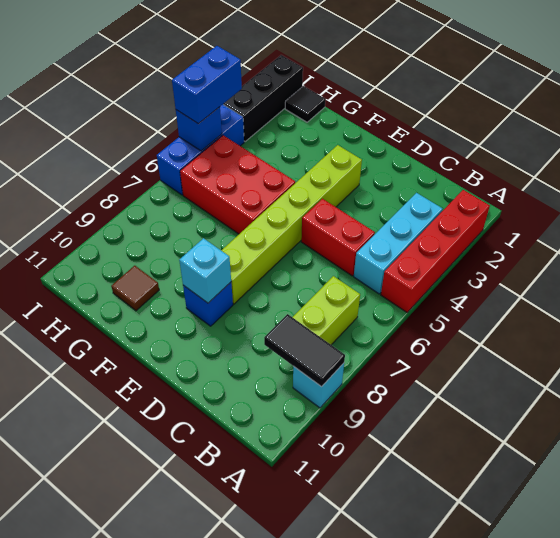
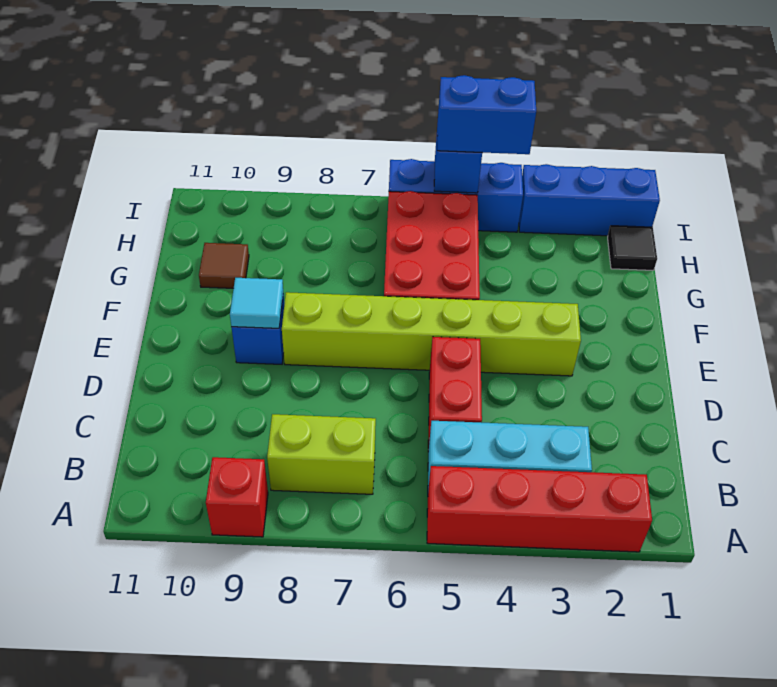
cyan brick A9 level 1 -> red brick A9 level 1
black tile A9:B9 level 2 -> none
cyan brick E9 level 2 -> cyan tile E9 level 2
black brick I1:I3 level 1 -> blue brick I1:I3 level 1

